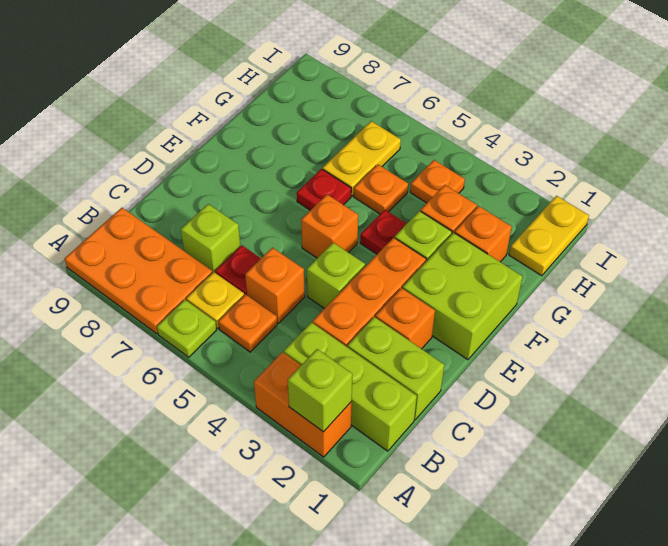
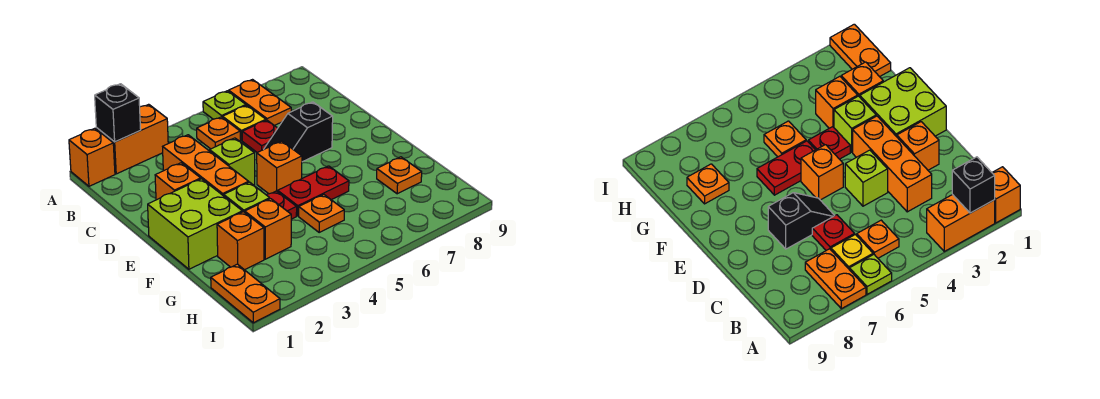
lime brick A2 level 2 -> black brick A2 level 2
orange plate A7:B9 level 1 -> orange plate A7:B7 level 1
lime brick B1:B3 level 1 -> none
lime brick C1:C2 level 1 -> none
orange brick C5 level 1 -> orange brick A1 level 1
lime brick C7 level 1 -> none
none -> black slope D6:D7 level 1 top 7
red plate F6 level 1 -> red plate F5:F6 level 1
yellow plate G6:H6 level 1 -> none
yellow plate H1:I1 level 1 -> orange plate H1:I1 level 1
orange plate H4 level 1 -> orange plate G8 level 1

